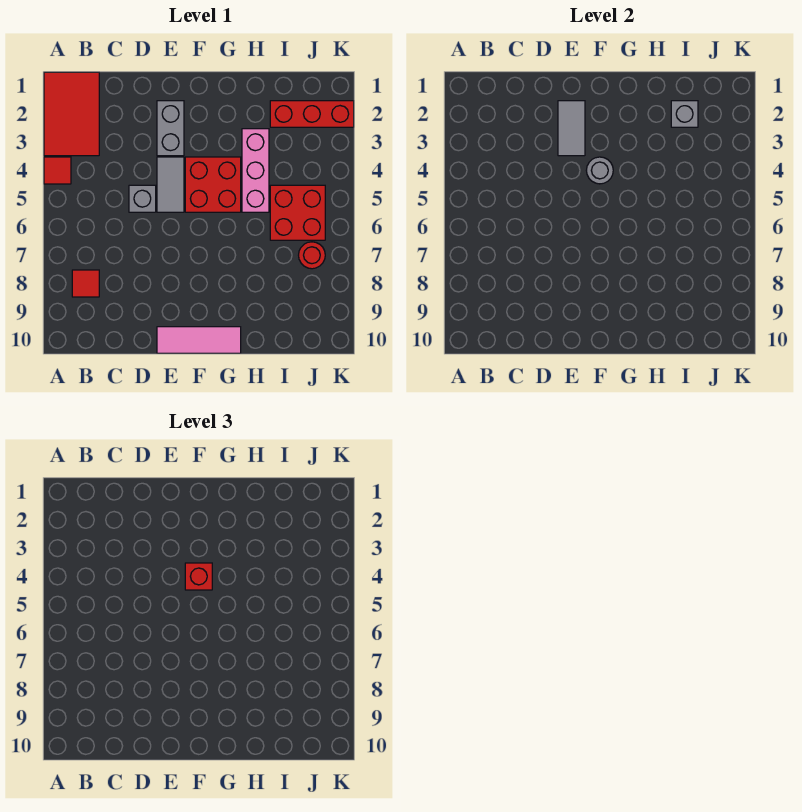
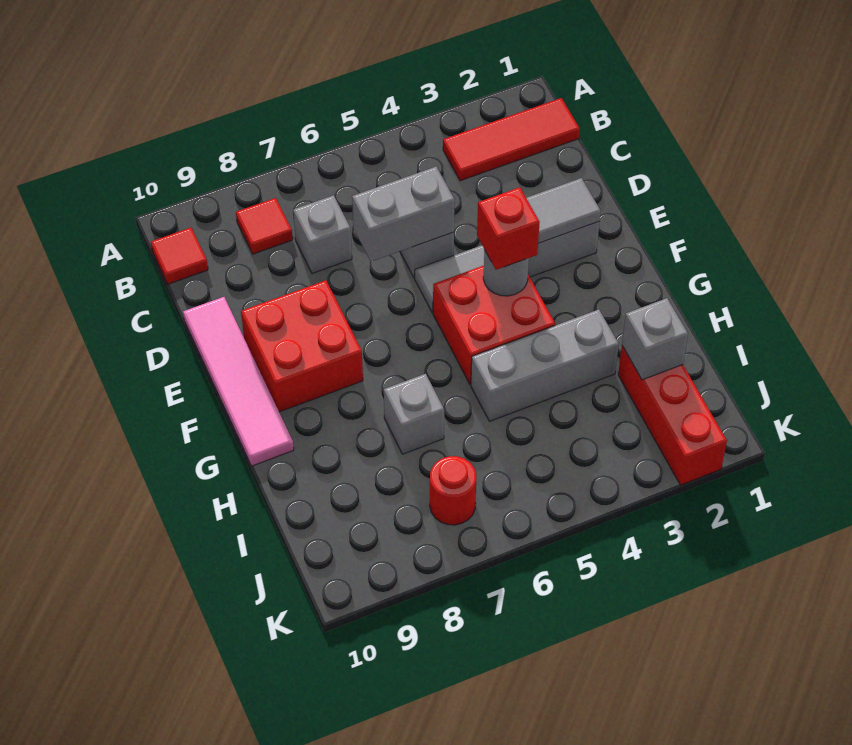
red tile A1:B3 level 1 -> red tile B1:B3 level 1
red tile A4 level 1 -> red tile B10 level 1
none -> grey brick C7 level 1
none -> grey brick D5:D6 level 2
pink tile E10:G10 level 1 -> pink tile D10:G10 level 1
pink brick H3:H5 level 1 -> grey brick H3:H5 level 1
none -> grey brick H7 level 1
red brick I5:J6 level 1 -> red brick E8:F9 level 1

